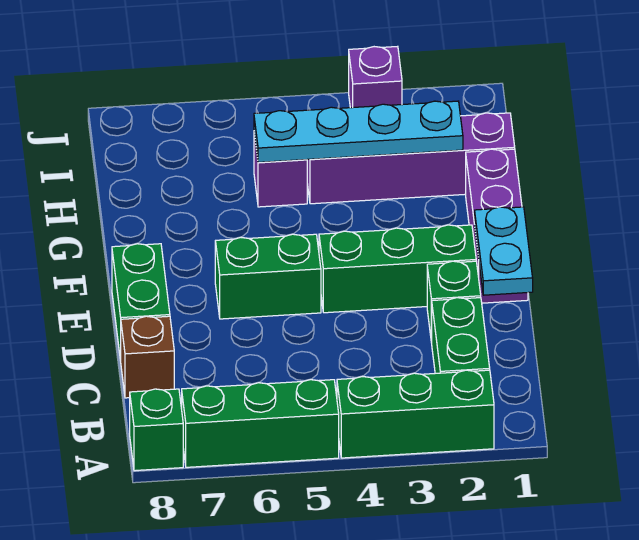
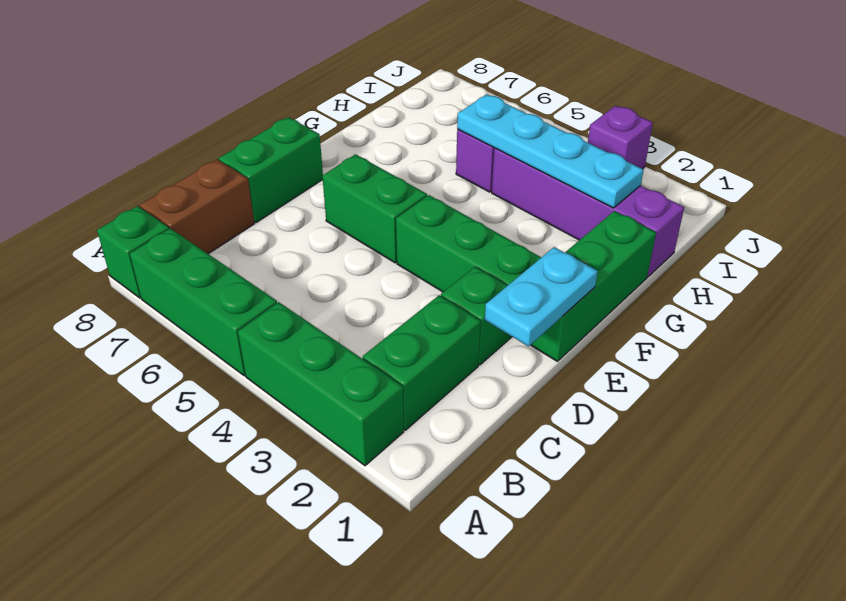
brown brick C8 level 1 -> brown brick B8:C8 level 1
purple brick E1:G1 level 1 -> green brick E1:G1 level 1

